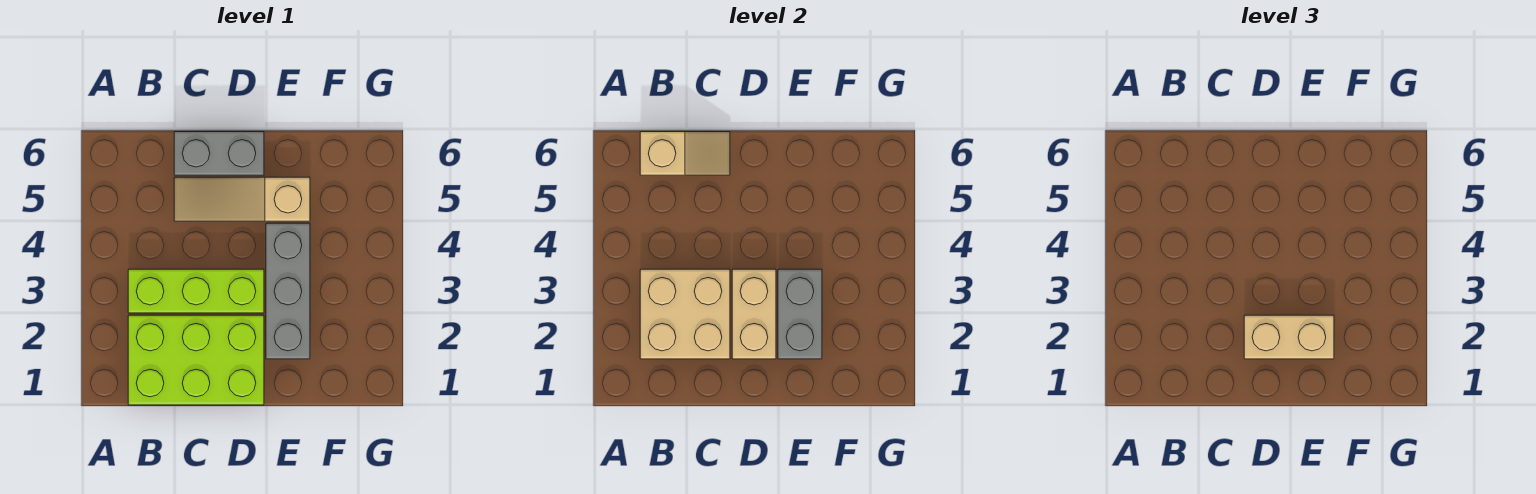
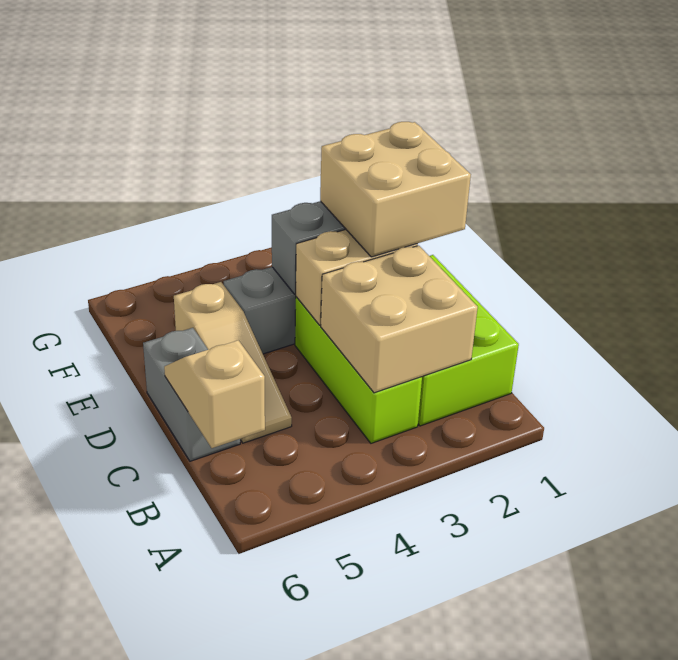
tan brick D2:E2 level 3 -> tan brick D1:E2 level 3

